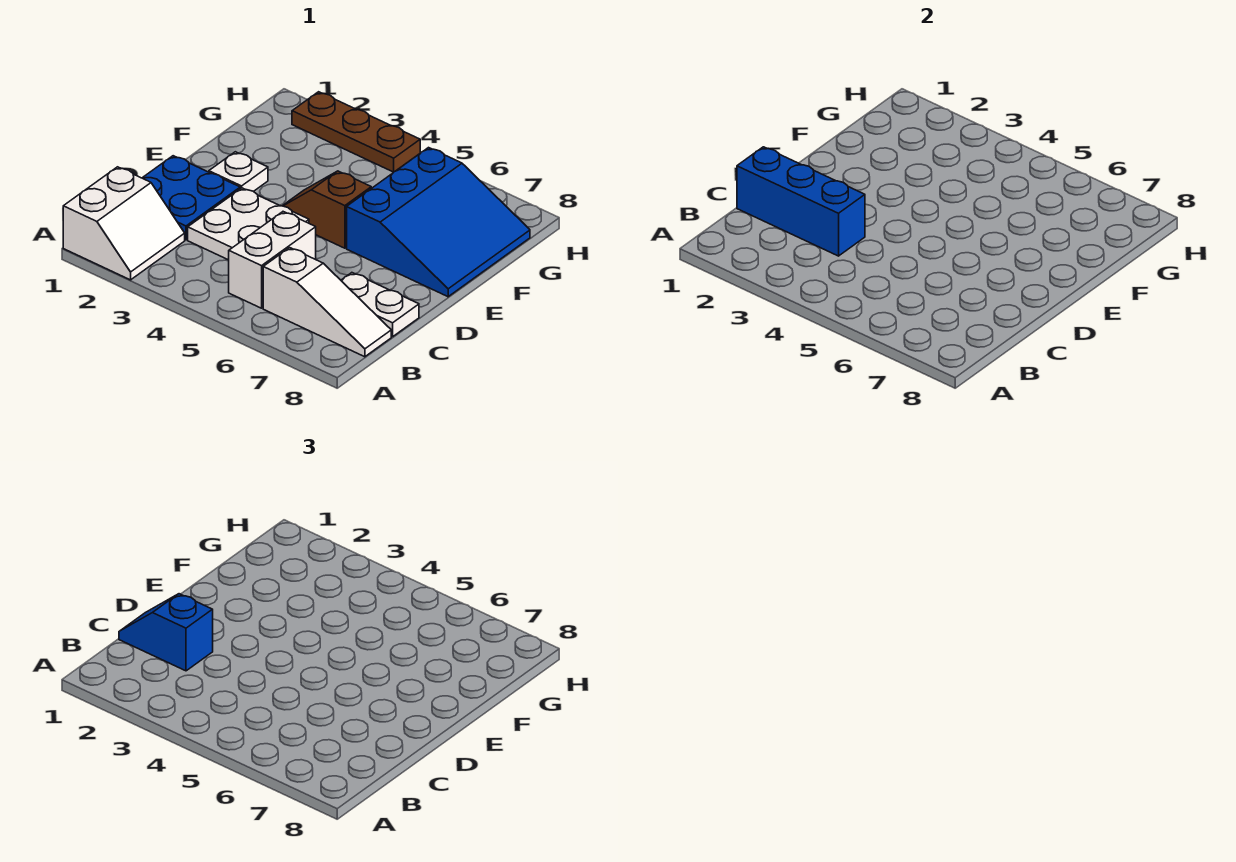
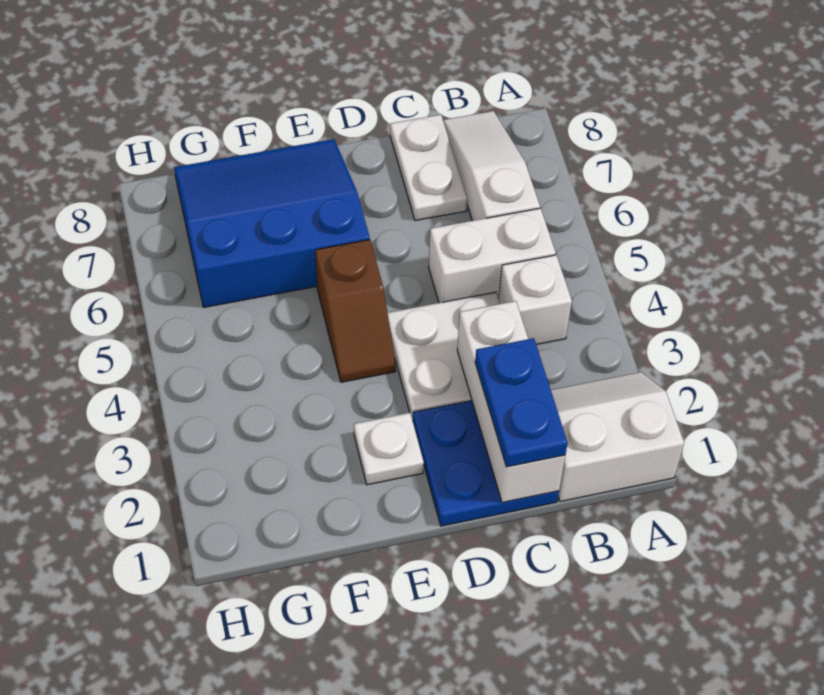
none -> white brick B4 level 1
blue brick C1:C3 level 2 -> white brick C1:C3 level 2
blue slope C1:C2 level 3 top 2 -> blue plate C1:C2 level 3
brown plate H2:H4 level 1 -> none

